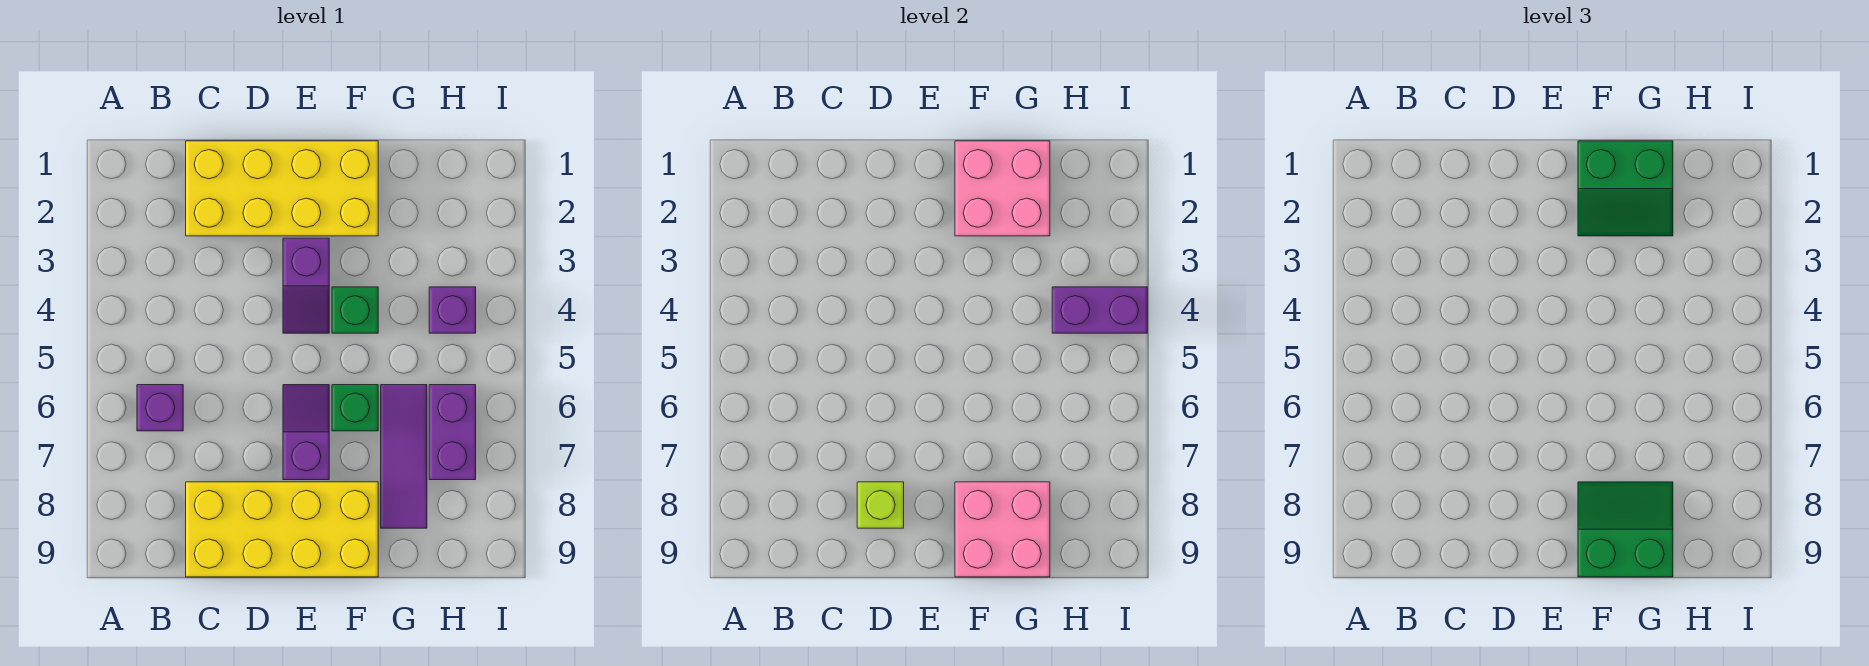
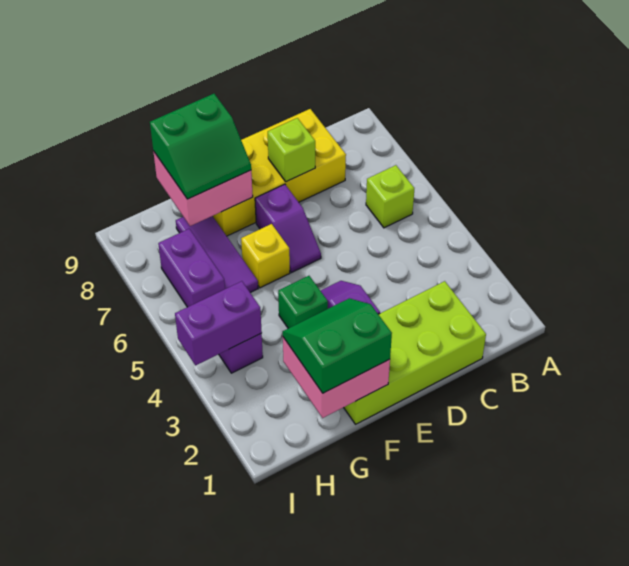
purple brick B6 level 1 -> lime brick B6 level 1
yellow brick C1:F2 level 1 -> lime brick C1:F2 level 1
green brick F6 level 1 -> yellow brick F6 level 1

